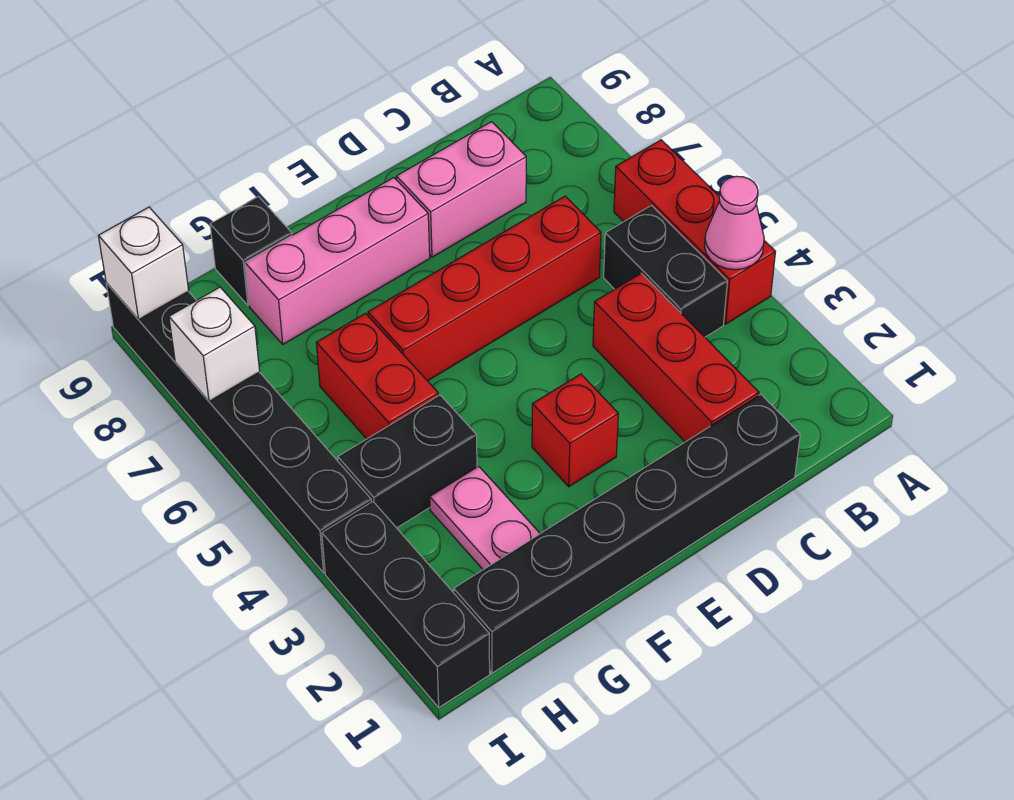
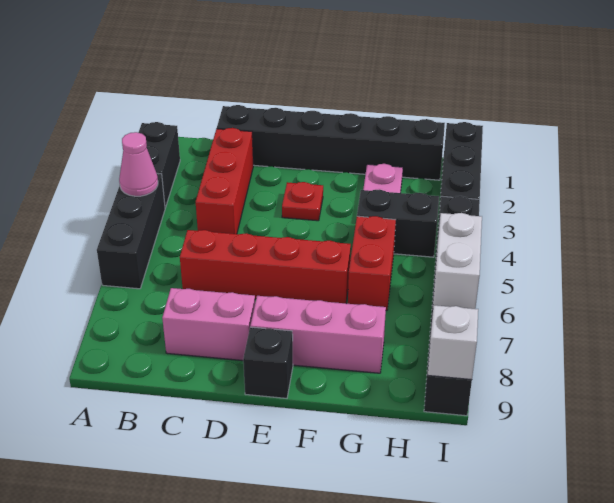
red brick A4:A6 level 1 -> black brick A4:A6 level 1
black brick B4:B5 level 1 -> black brick A2:A3 level 1
red brick E3 level 1 -> red plate E3 level 1
black brick G9 level 1 -> black brick E9 level 1
white brick I7 level 2 -> white brick I6:I7 level 2

